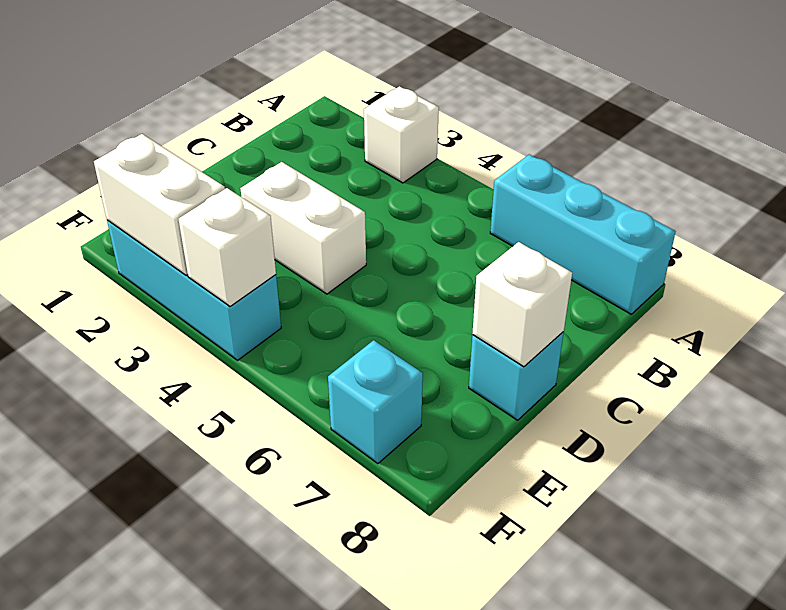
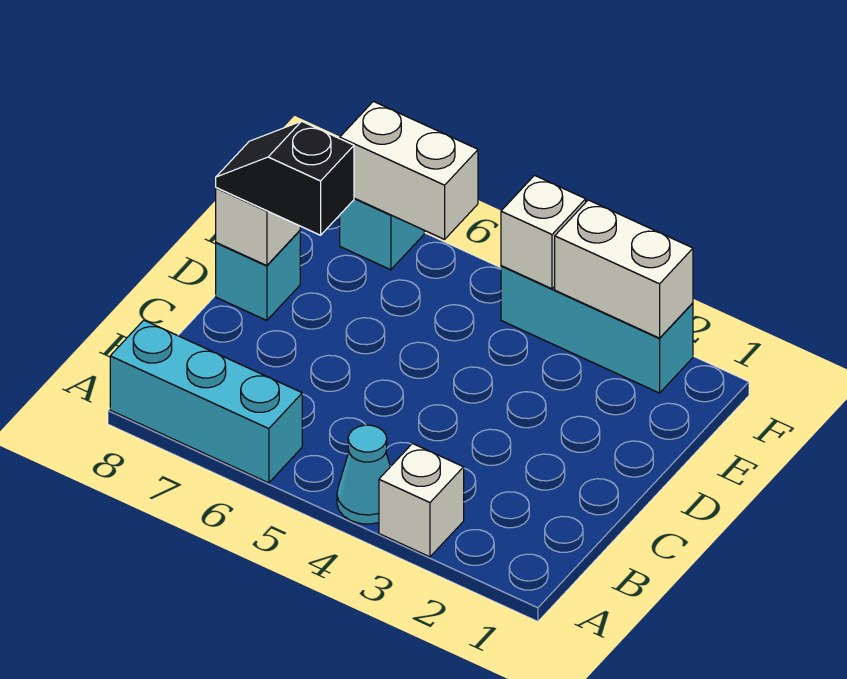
none -> cyan cone A4 level 1
white brick D3:D4 level 1 -> white brick F6:F7 level 2
none -> black slope D7:D8 level 3 top 7

